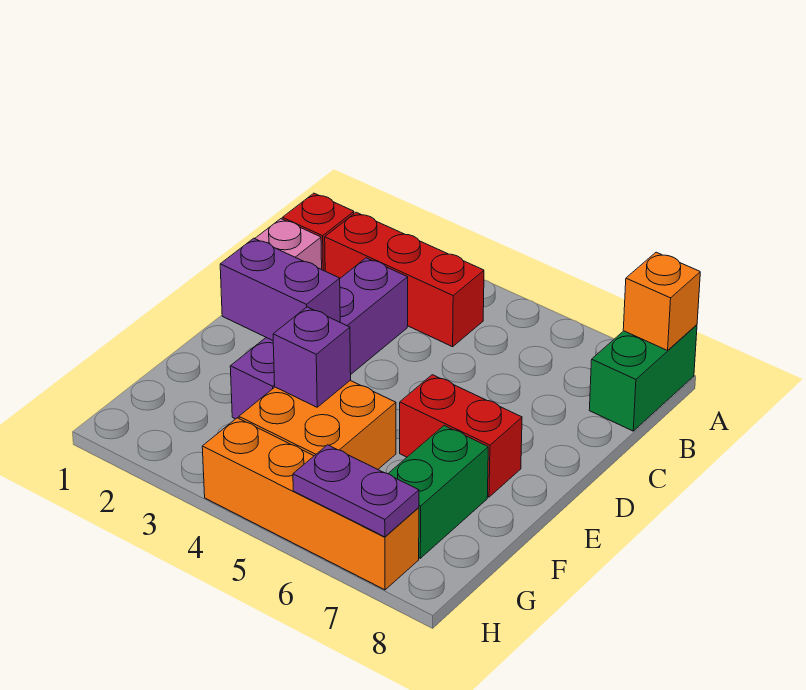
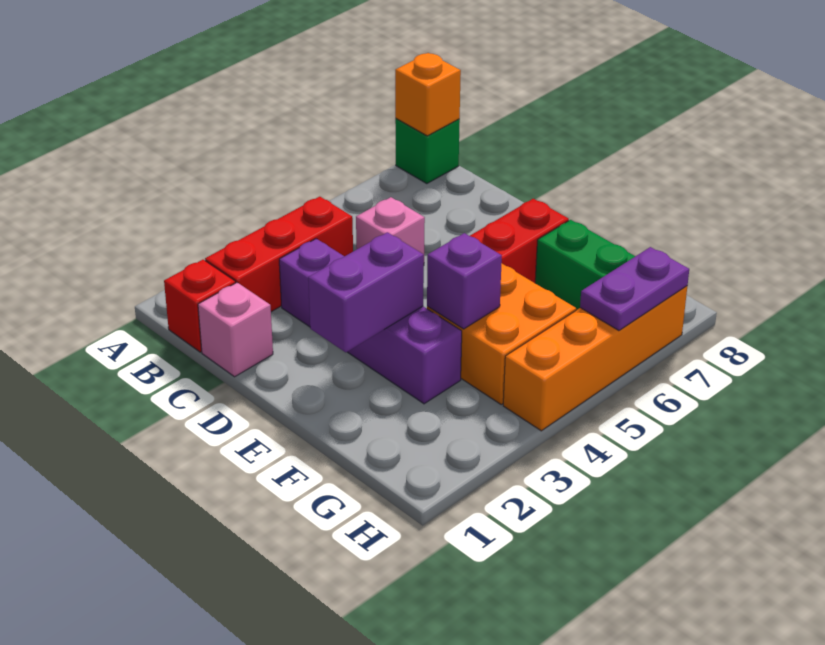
green brick A8:B8 level 1 -> green brick A8 level 1
none -> pink brick C5 level 1

